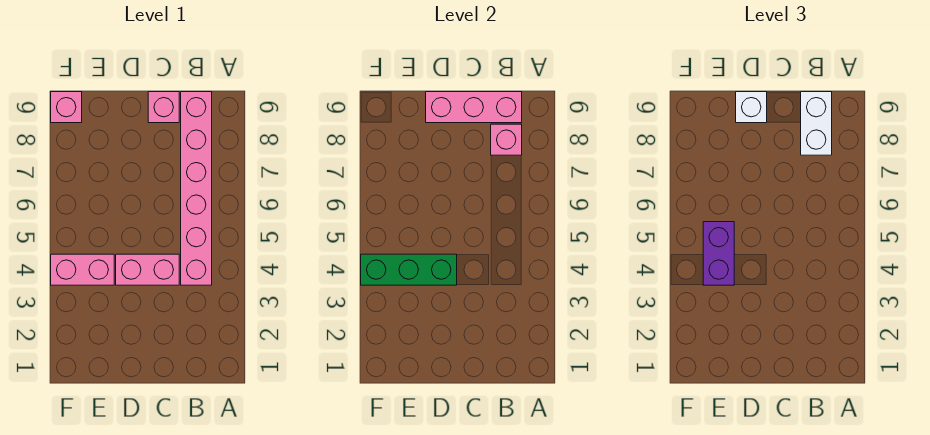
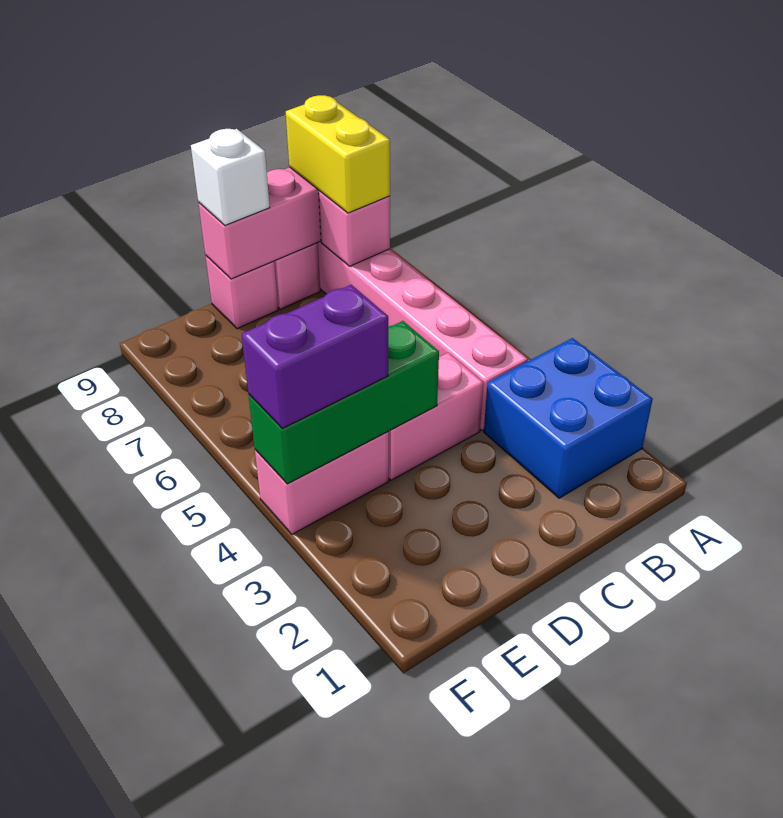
none -> blue brick A2:B3 level 1
white brick B8:B9 level 3 -> yellow brick B8:B9 level 3
purple brick E4:E5 level 3 -> purple brick E4:F4 level 3
pink brick F9 level 1 -> pink brick D9 level 1

